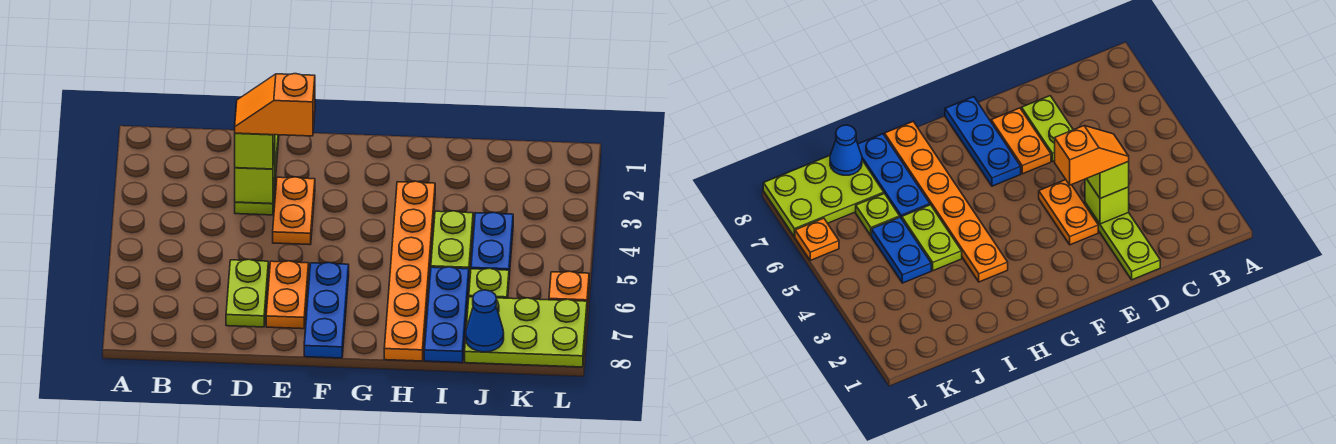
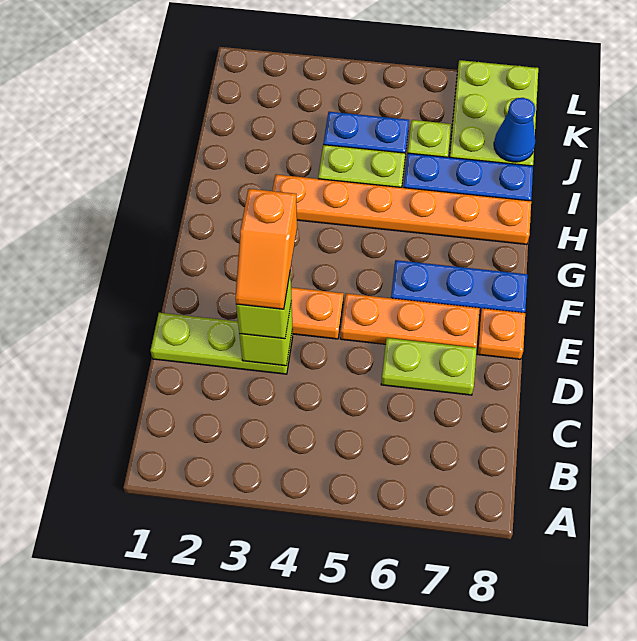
orange plate E6:E7 level 1 -> orange plate E5:E7 level 1
orange plate L6 level 1 -> orange plate E8 level 1

